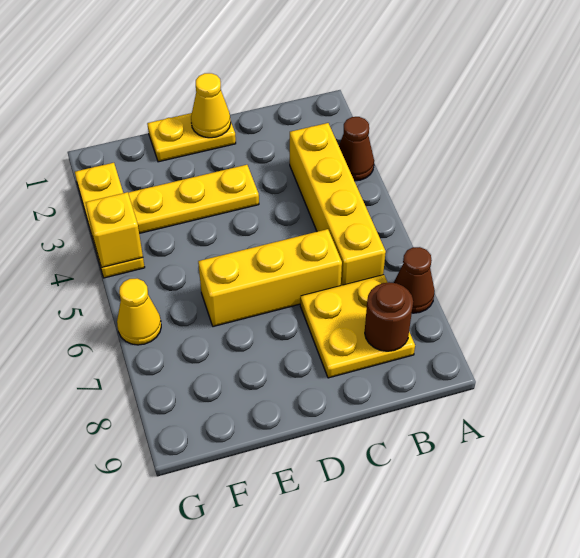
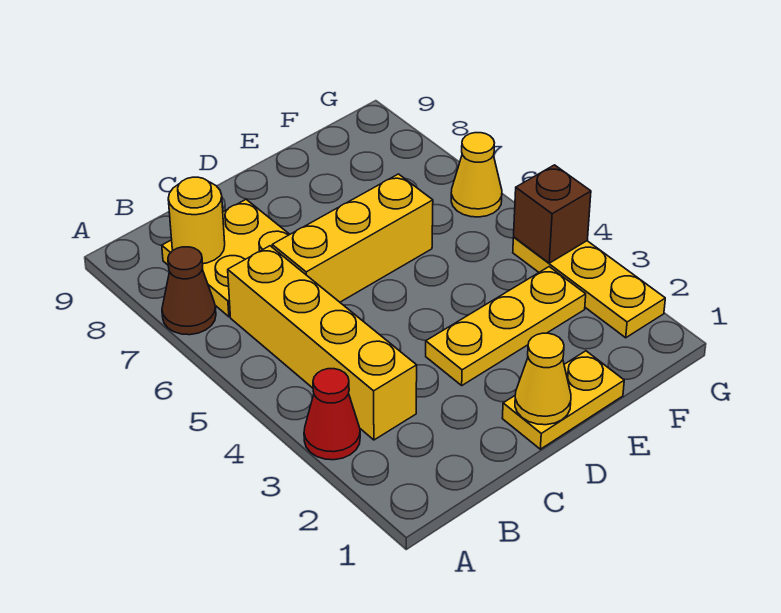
brown cone A3 level 1 -> red cone A3 level 1
brown round brick B8 level 2 -> yellow round brick B8 level 2
yellow brick G4 level 2 -> brown brick G4 level 2

